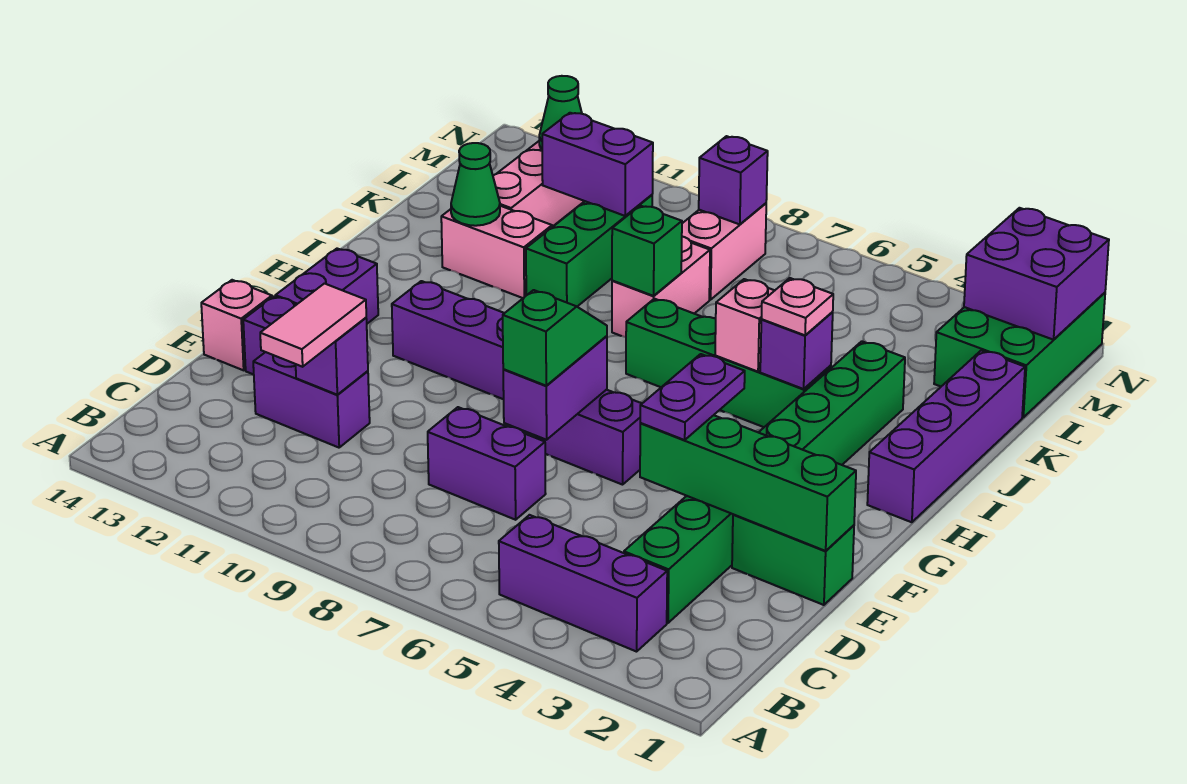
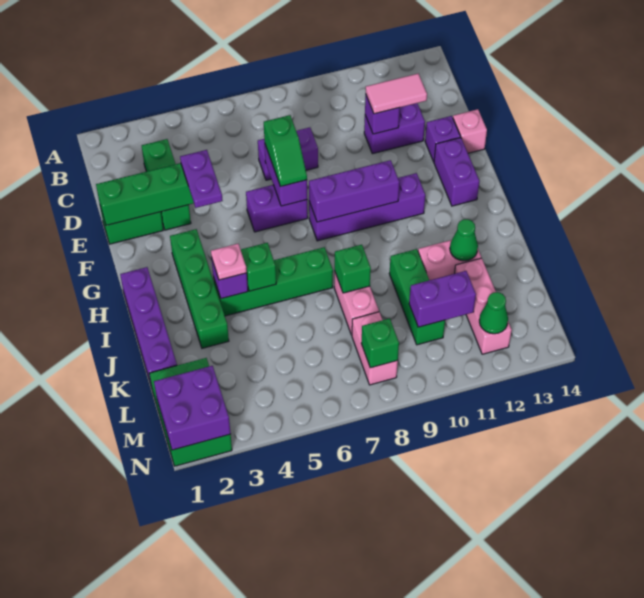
purple brick B3:B5 level 1 -> purple brick G8:G10 level 2
pink tile C11:D11 level 3 -> pink tile D11:D12 level 3
pink brick I5 level 2 -> green brick I5 level 2
purple brick M8 level 2 -> green brick M8 level 2

